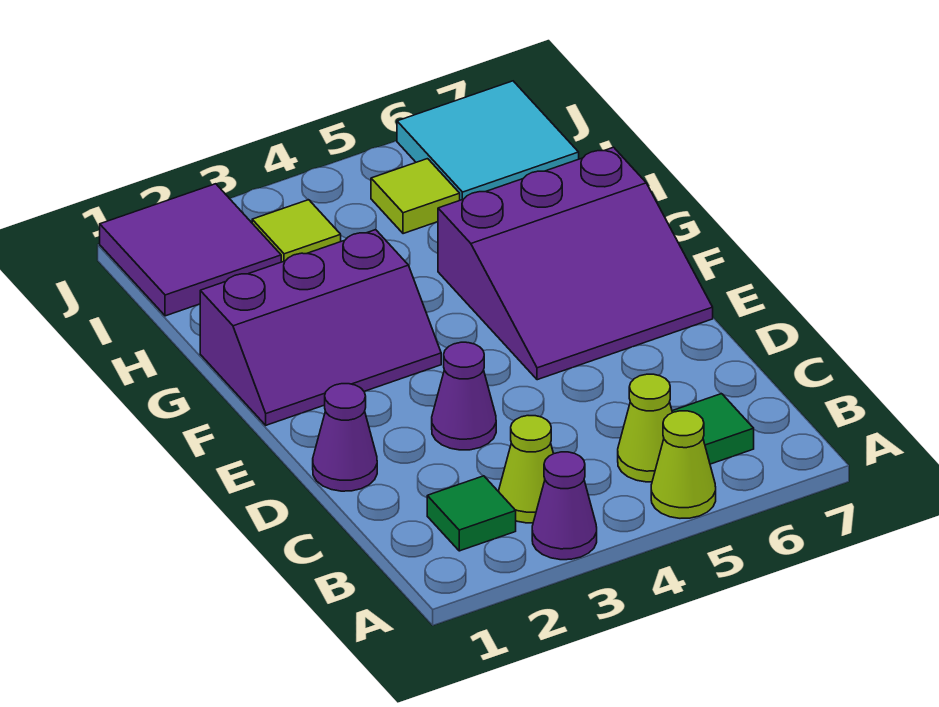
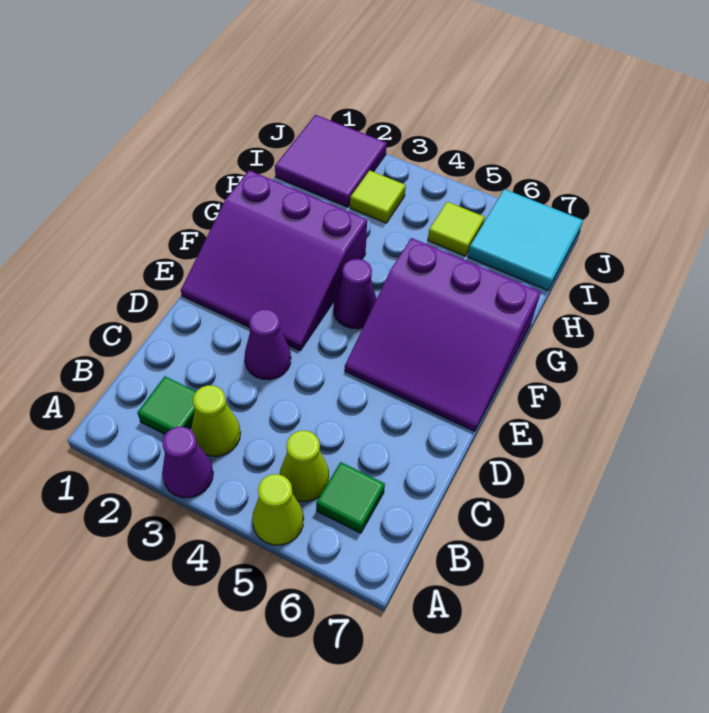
purple cone D1 level 1 -> purple cone F4 level 1
purple slope F1:G3 level 1 top G -> purple slope E1:G3 level 1 top G

